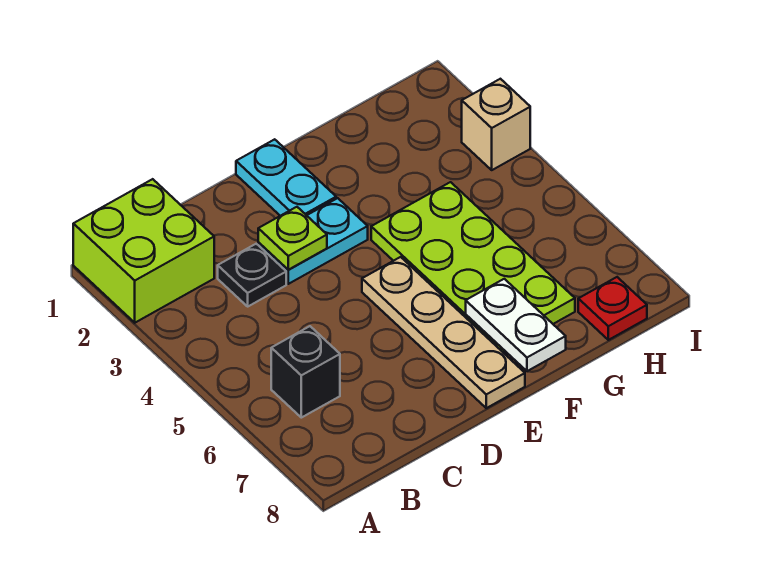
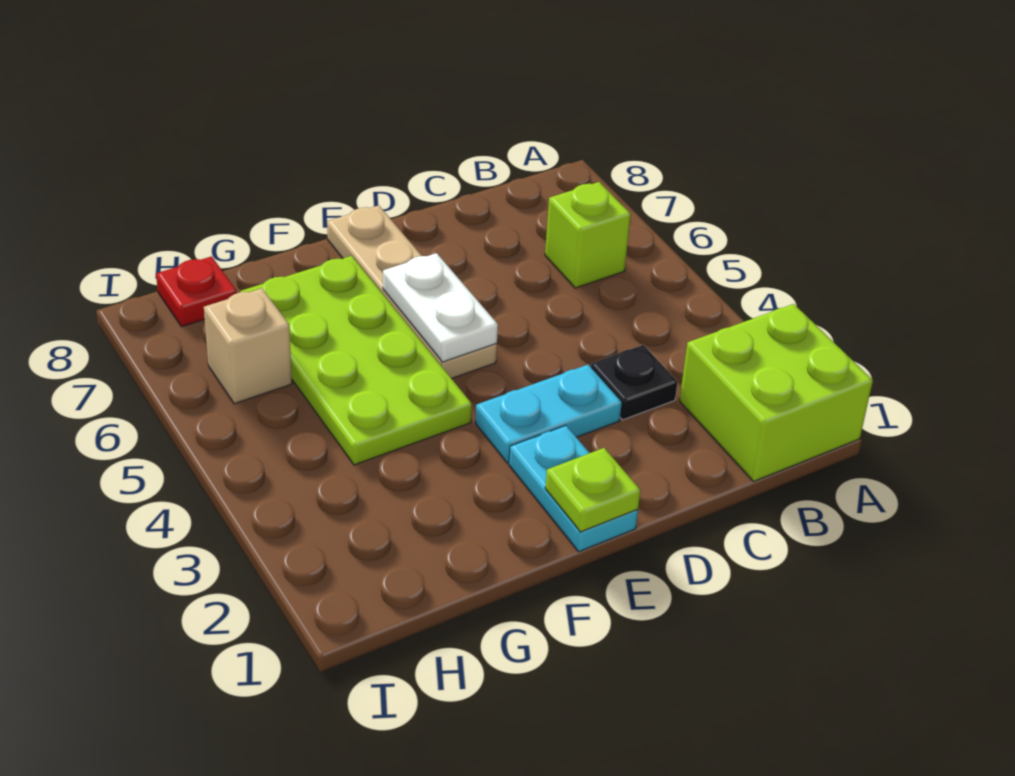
black brick B6 level 1 -> lime brick B6 level 1
lime plate D3 level 2 -> lime plate E1 level 2
white plate F7:F8 level 2 -> white plate E5:E6 level 2
tan brick I3 level 1 -> tan brick H6 level 1

